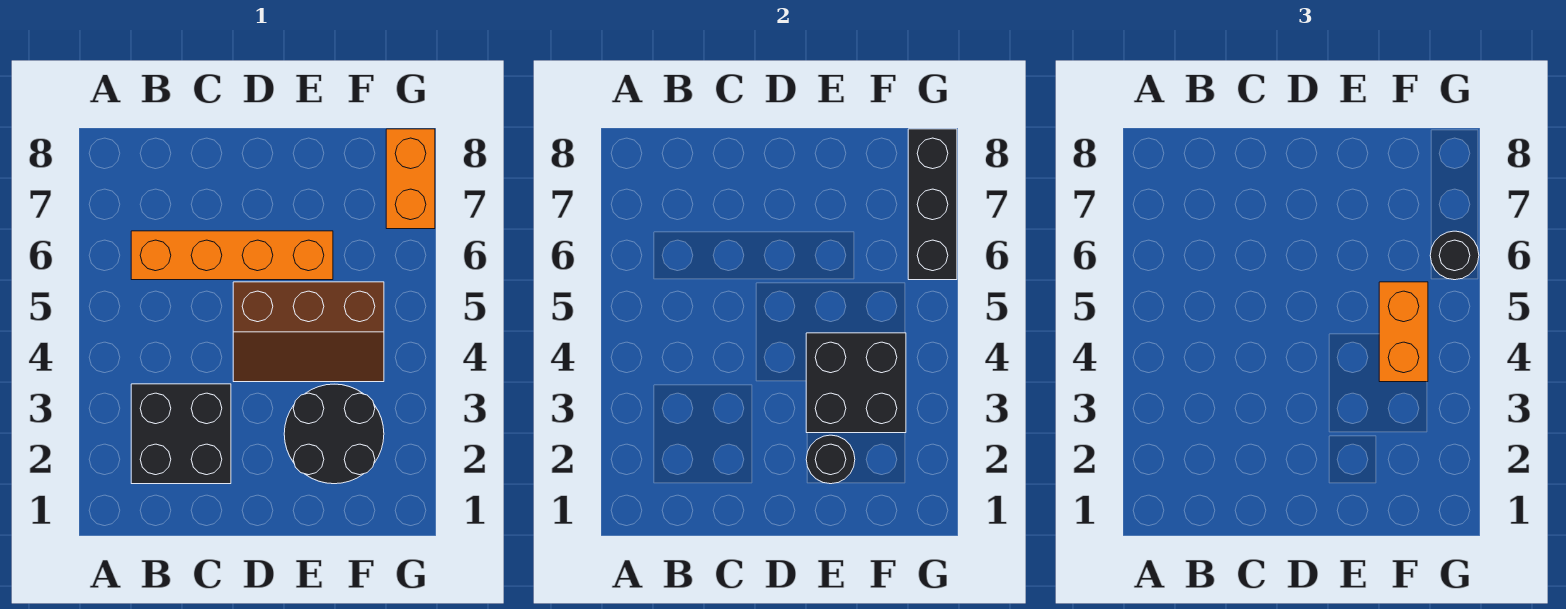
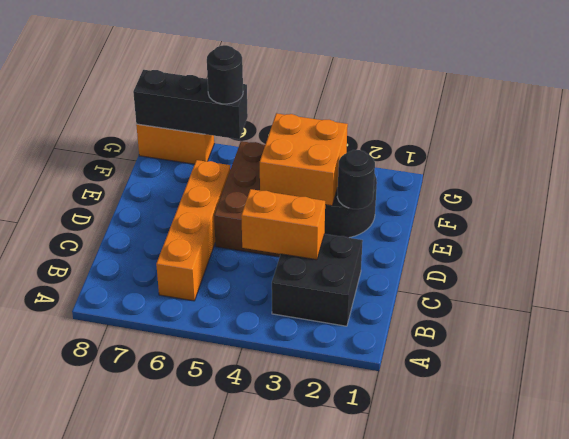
black brick E3:F4 level 2 -> orange brick E3:F4 level 2
orange brick F4:F5 level 3 -> orange brick C3:C4 level 2

